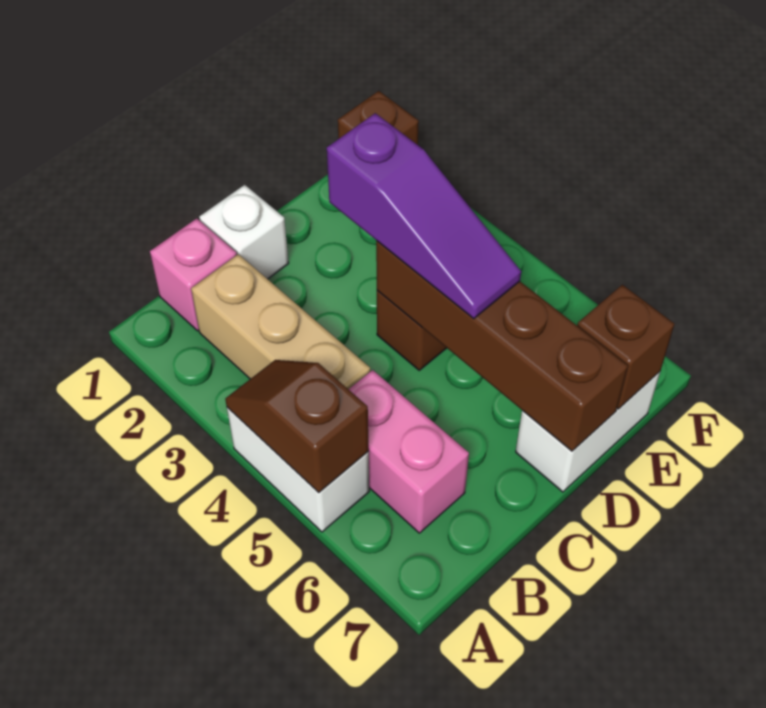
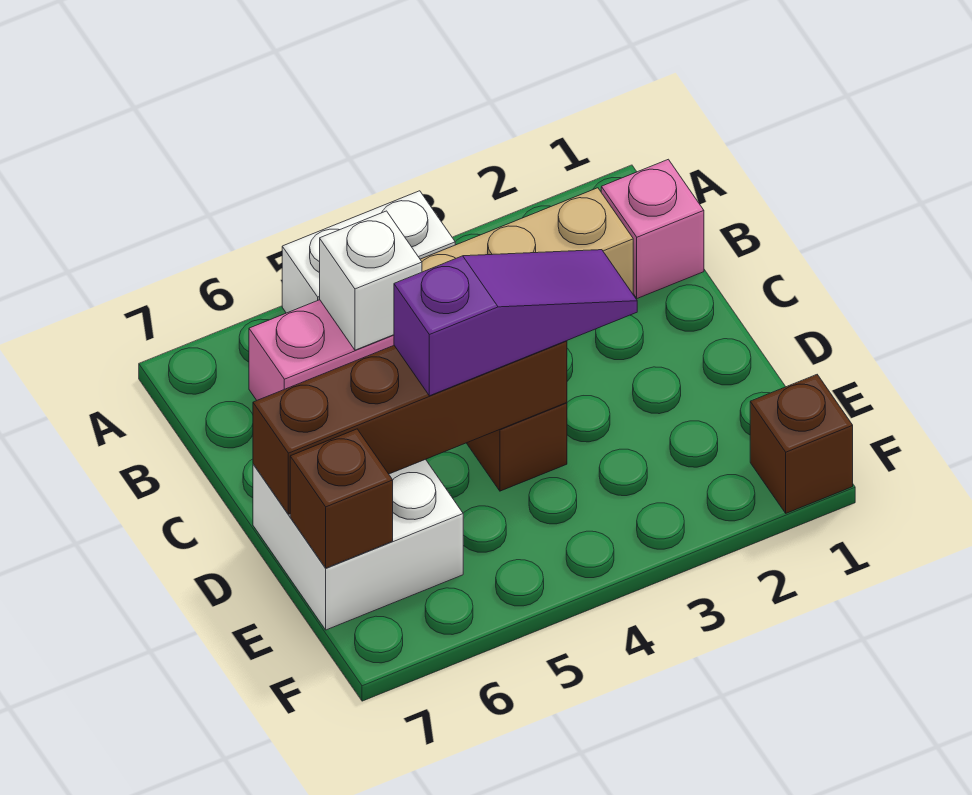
brown slope A4:A5 level 2 top 5 -> none
white brick C1 level 1 -> white brick B5 level 2
purple slope D3:D5 level 3 top 3 -> purple slope D3:D5 level 3 top 5
white brick D7:E7 level 1 -> white brick D6:E7 level 1

